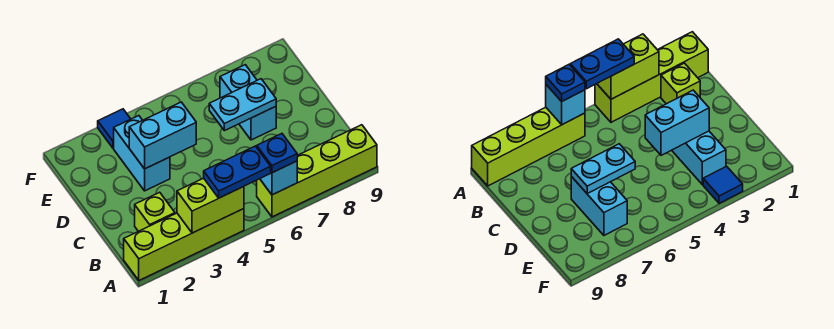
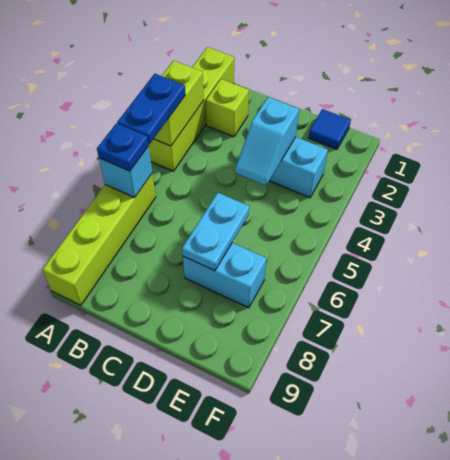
cyan brick D3:D4 level 2 -> cyan slope D3:D4 level 2 top 3
blue tile F3 level 1 -> blue tile E1 level 1

